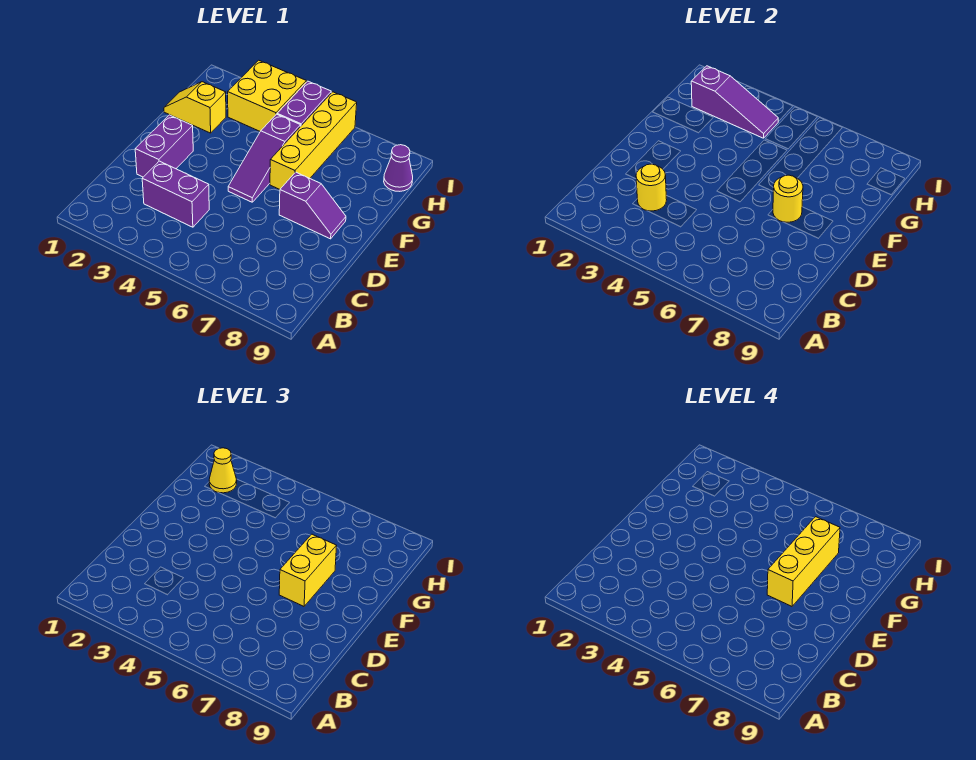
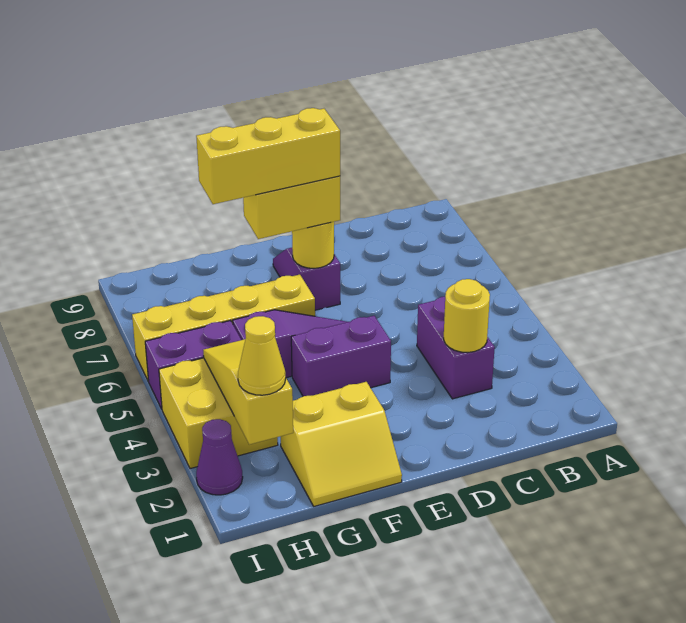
purple brick D2:E2 level 1 -> purple brick E4:F4 level 1
yellow slope G1:G2 level 1 top 2 -> yellow slope F1:G2 level 1 top 2
purple slope H2:H4 level 2 top 2 -> yellow slope H2:H4 level 2 top 2
purple cone H9 level 1 -> purple cone I2 level 1

